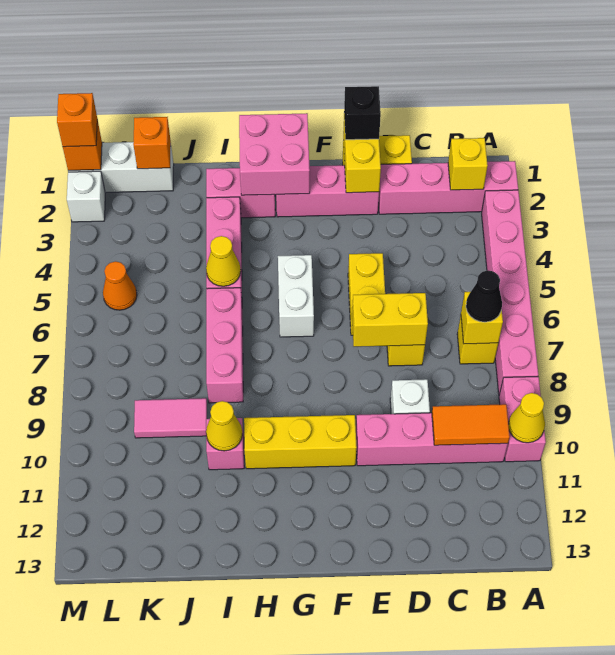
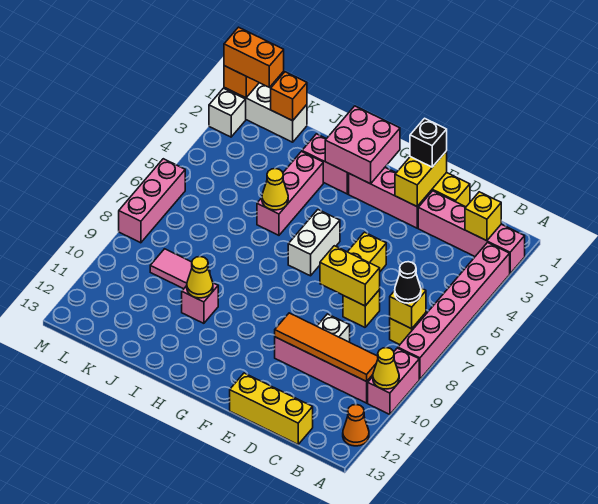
orange tile B10:C10 level 2 -> orange tile B10:E10 level 2
yellow brick F10:H10 level 1 -> yellow brick C13:E13 level 1
pink brick I6:I8 level 1 -> pink brick M6:M8 level 1
orange cone L5 level 1 -> orange cone A12 level 1
orange brick M1 level 3 -> orange brick L1:M1 level 3

